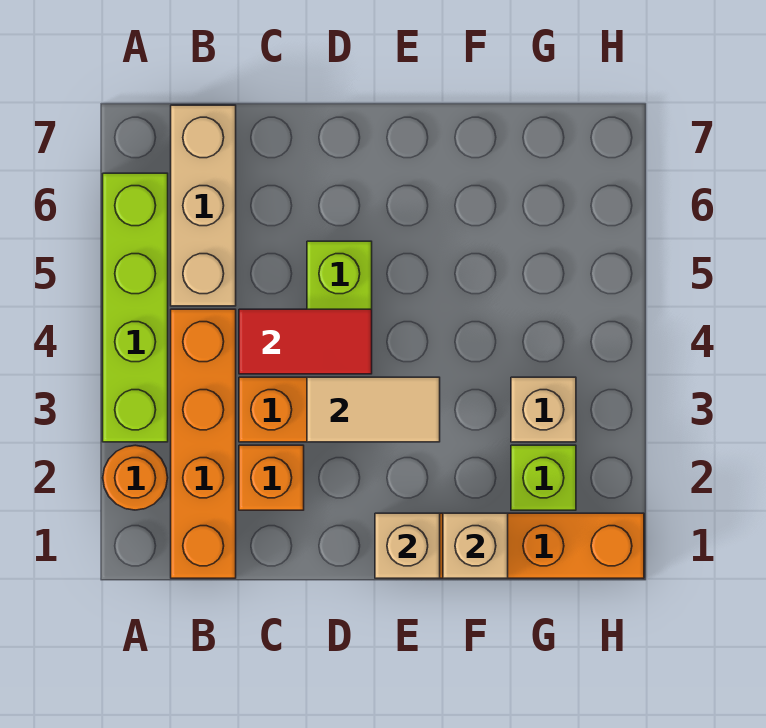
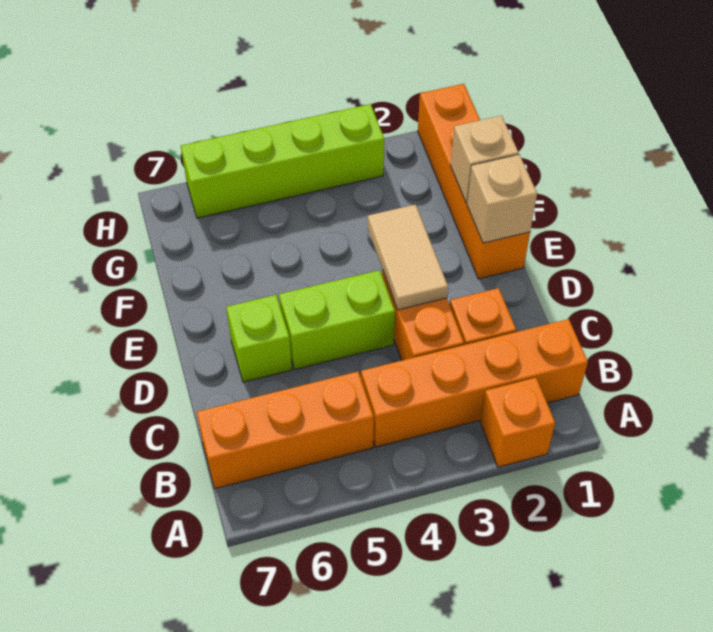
orange round brick A2 level 1 -> orange brick A2 level 1
lime brick A3:A6 level 1 -> lime brick H3:H6 level 1
tan brick B5:B7 level 1 -> orange brick B5:B7 level 1
red tile C4:D4 level 2 -> none
lime brick G2 level 1 -> lime brick D6 level 1
tan brick G3 level 1 -> none

